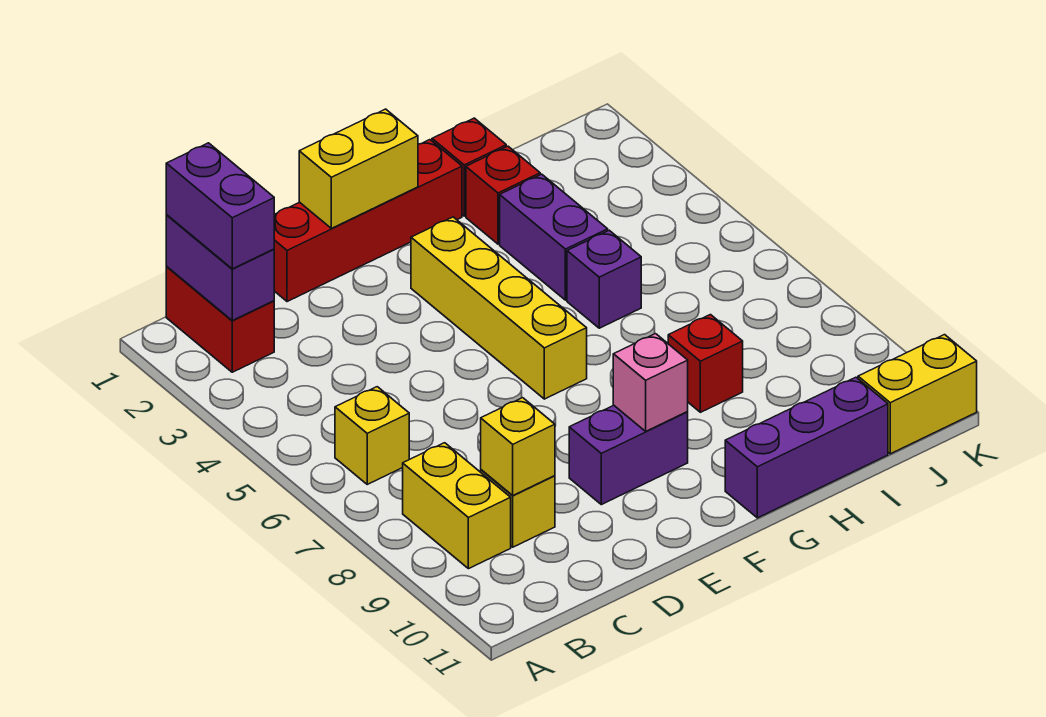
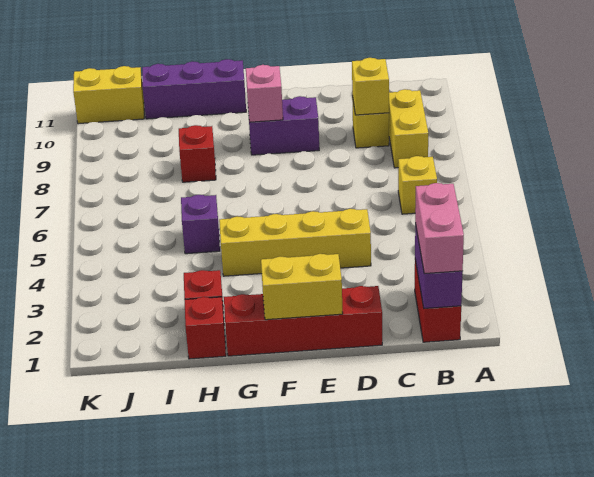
purple brick B1:B2 level 3 -> pink brick B1:B2 level 3
yellow brick F3:F6 level 1 -> yellow brick D4:G4 level 1
purple brick H3:H4 level 1 -> none

